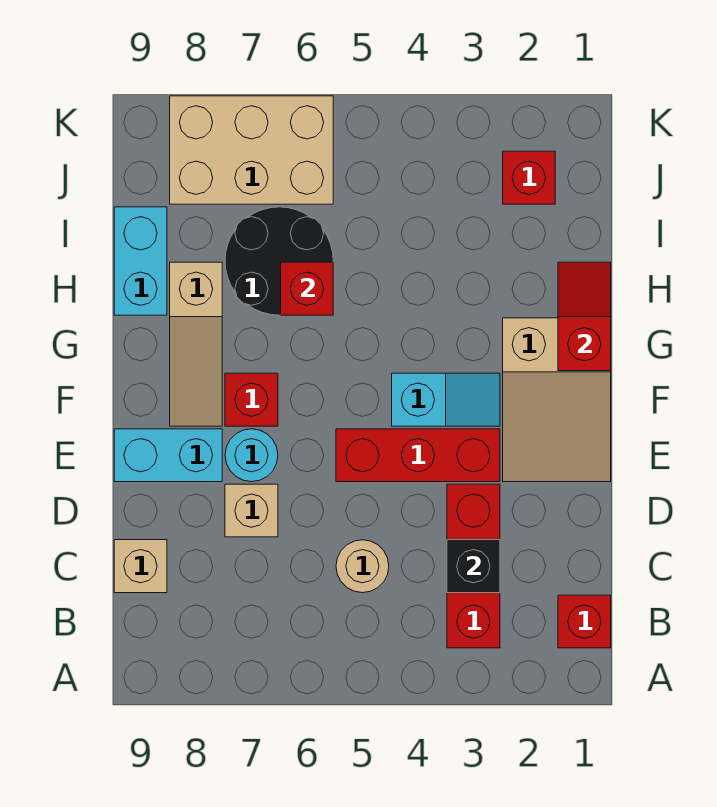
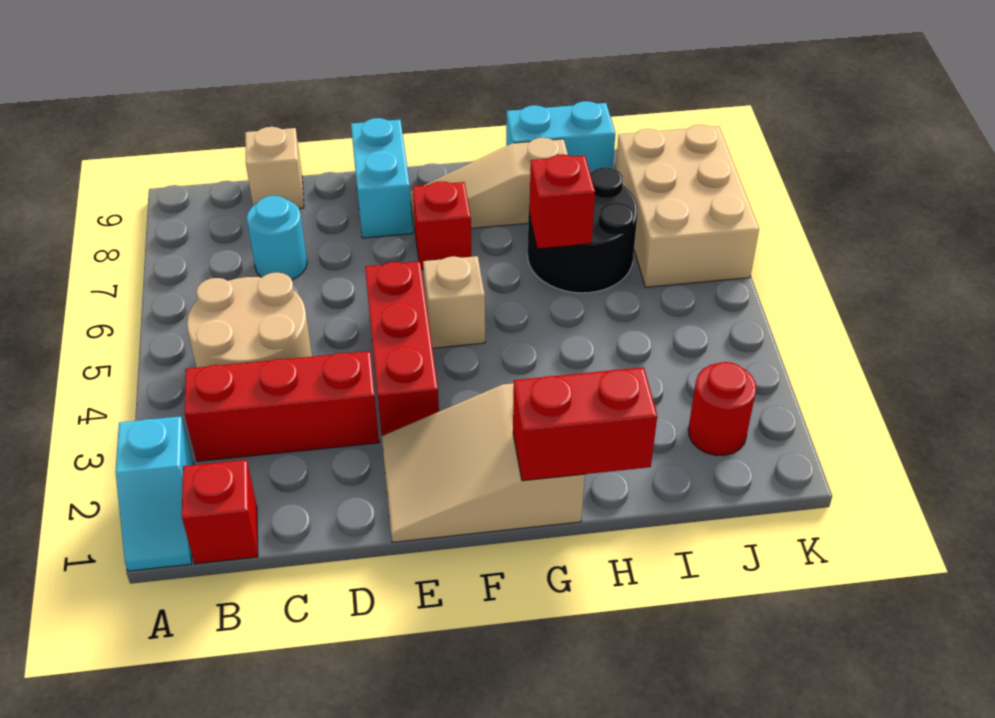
black brick C3 level 2 -> none
tan round brick C5 level 1 -> tan round brick B4:C5 level 1
tan brick D7 level 1 -> tan brick F5 level 1
cyan round brick E7 level 1 -> cyan round brick C7 level 1
cyan slope F3:F4 level 1 top 4 -> cyan slope A1:A2 level 1 top 2
red slope G1:H1 level 2 top G -> red brick G1:H1 level 2
red brick J2 level 1 -> red round brick J2 level 1

